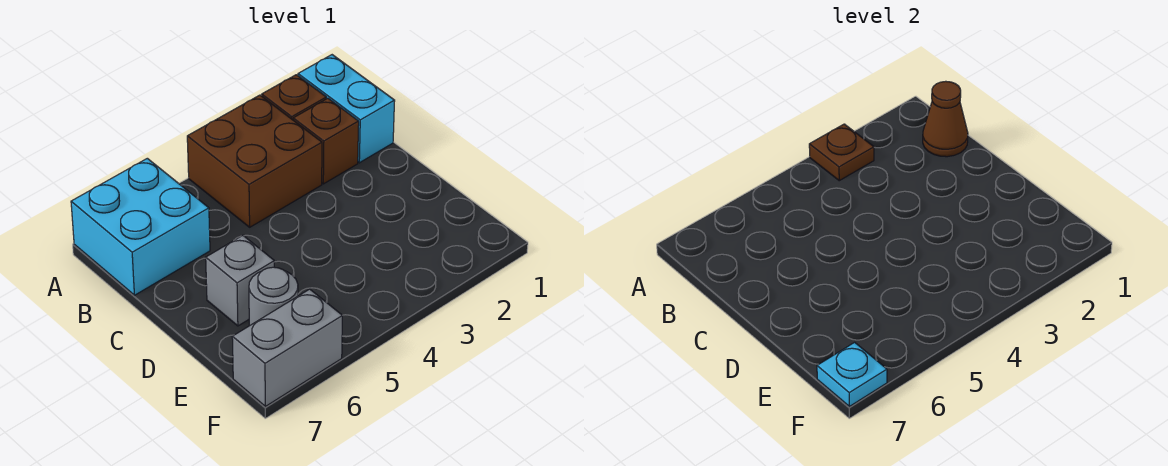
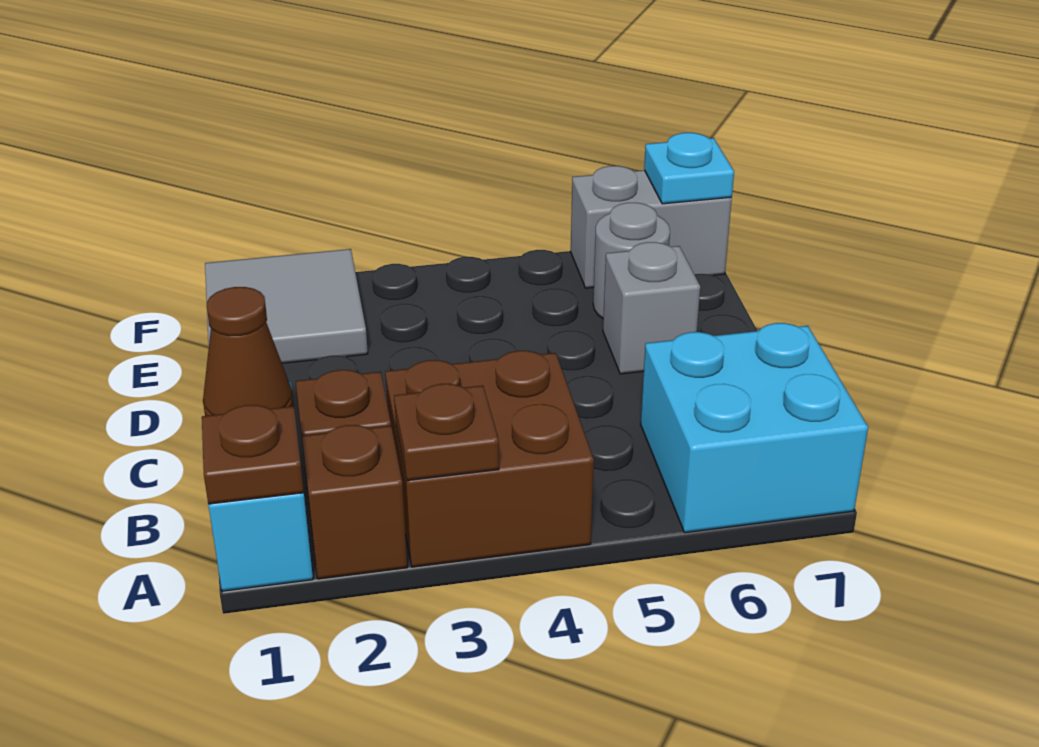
none -> brown plate A1 level 2
none -> grey tile E1:F2 level 1

